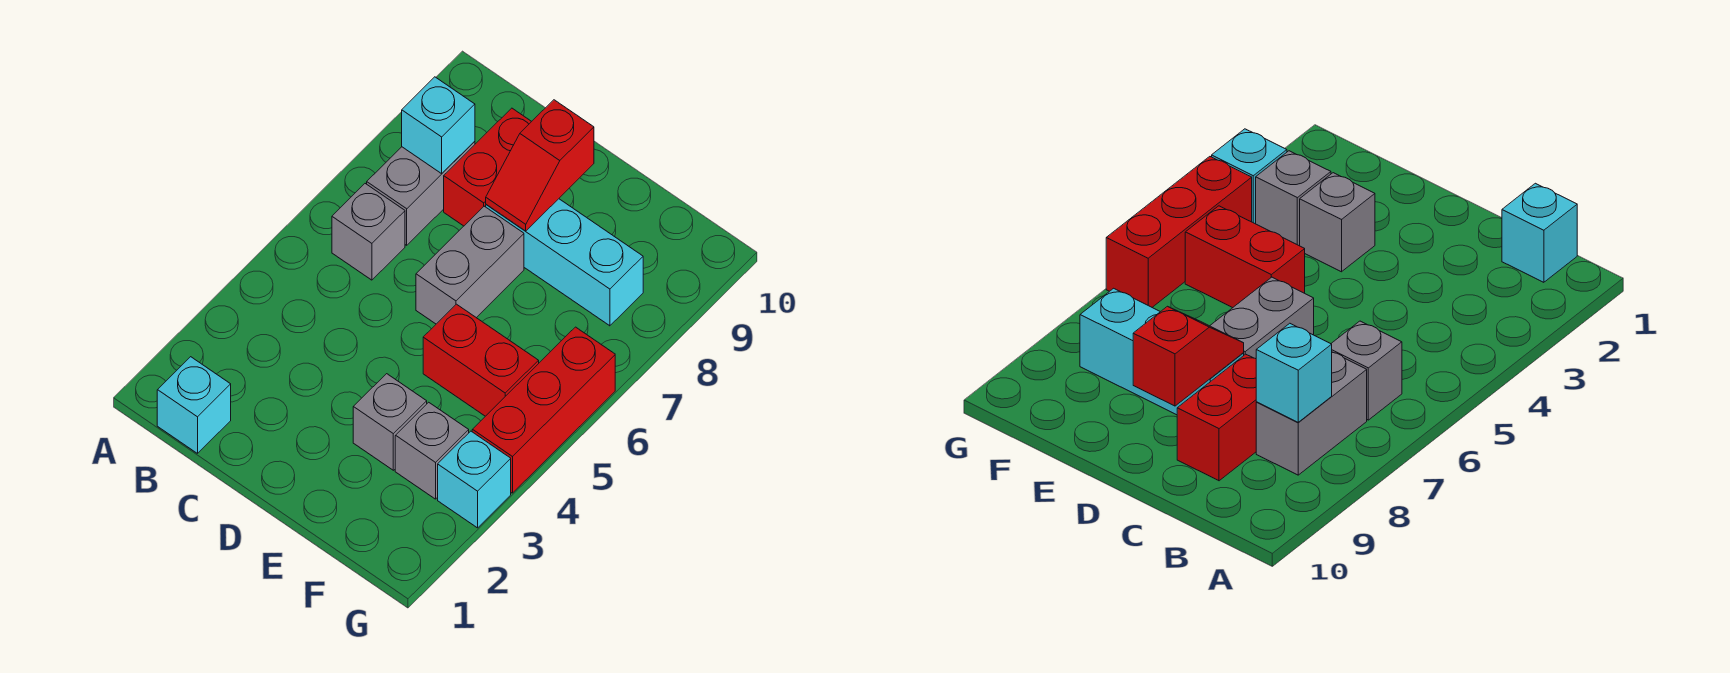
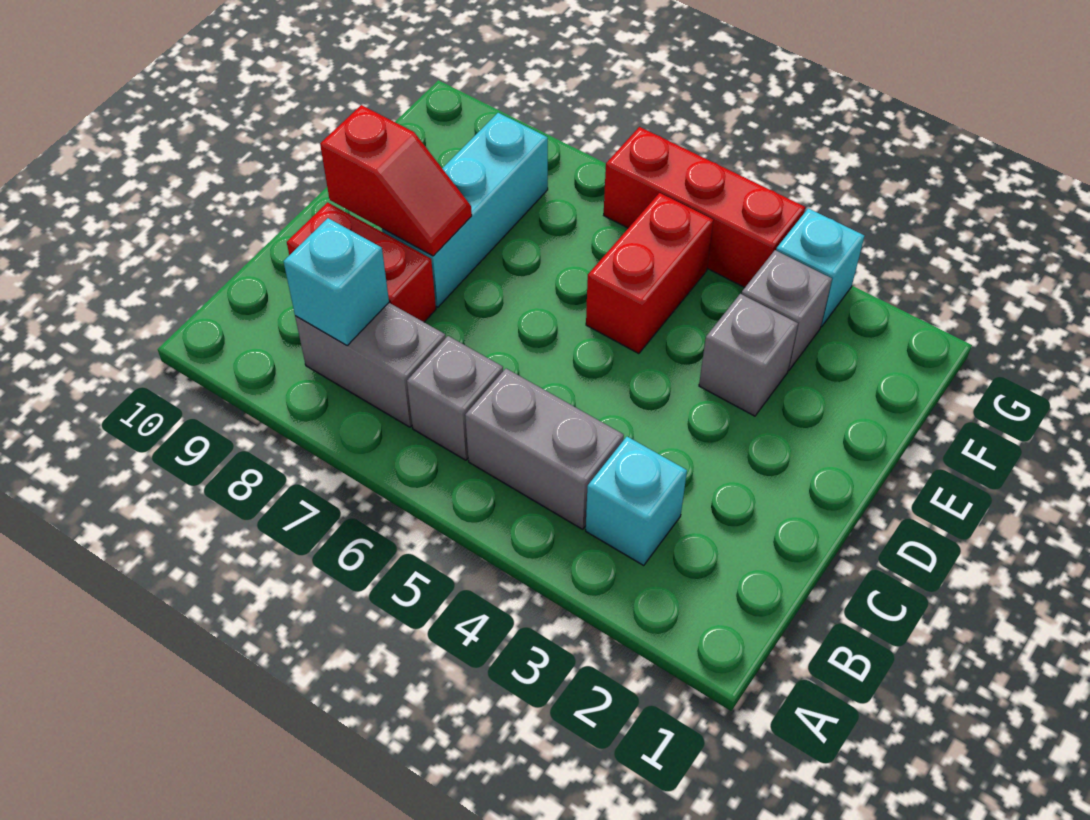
cyan brick B1 level 1 -> cyan brick B3 level 1
grey brick D6:D7 level 1 -> grey brick B4:B5 level 1

